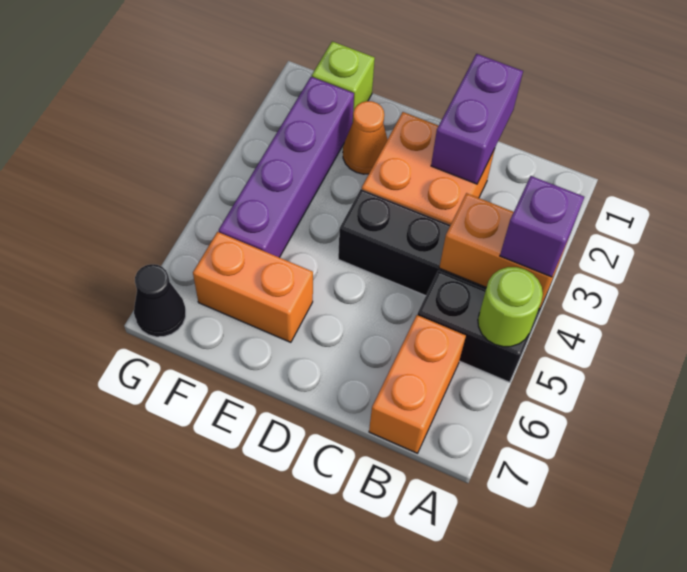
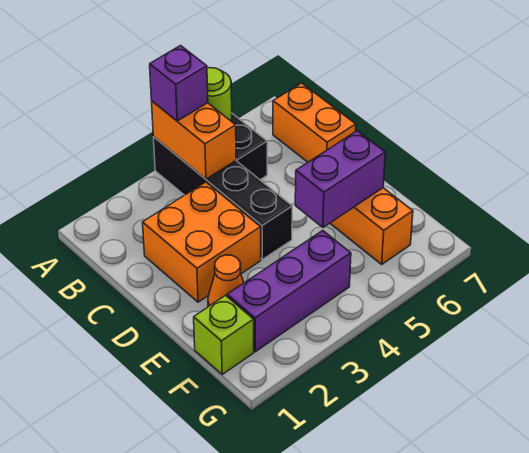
orange brick B6:B7 level 1 -> orange brick B7:C7 level 1
purple brick C1:C2 level 2 -> purple brick E5:E6 level 2
purple brick F2:F5 level 1 -> purple brick F2:F4 level 1
black cone G7 level 1 -> none

